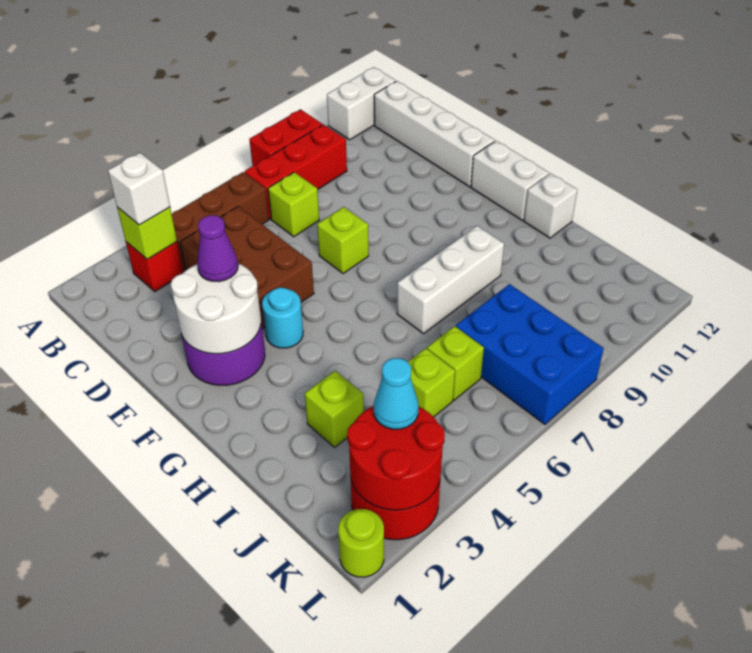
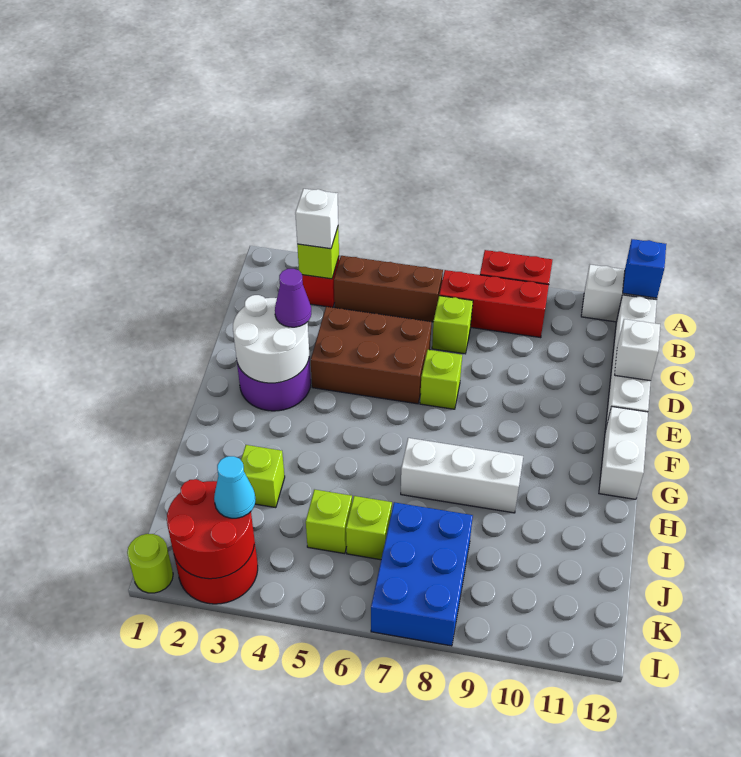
none -> blue brick A12 level 2
brown brick C4:E5 level 1 -> brown brick D4:E6 level 1
cyan round brick F4 level 1 -> none
white brick H12 level 1 -> white brick D12 level 2

